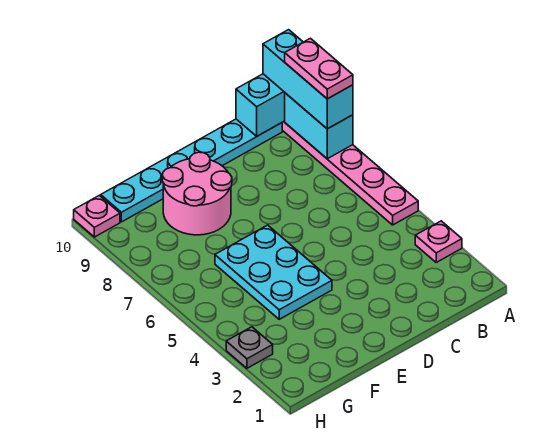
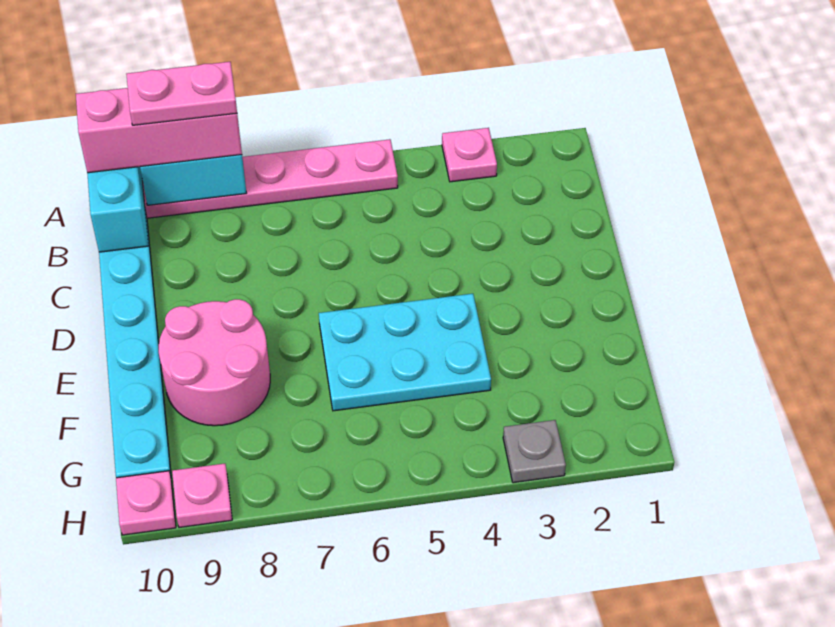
cyan brick A8:A10 level 3 -> pink brick A8:A10 level 3
none -> pink plate H9 level 1

